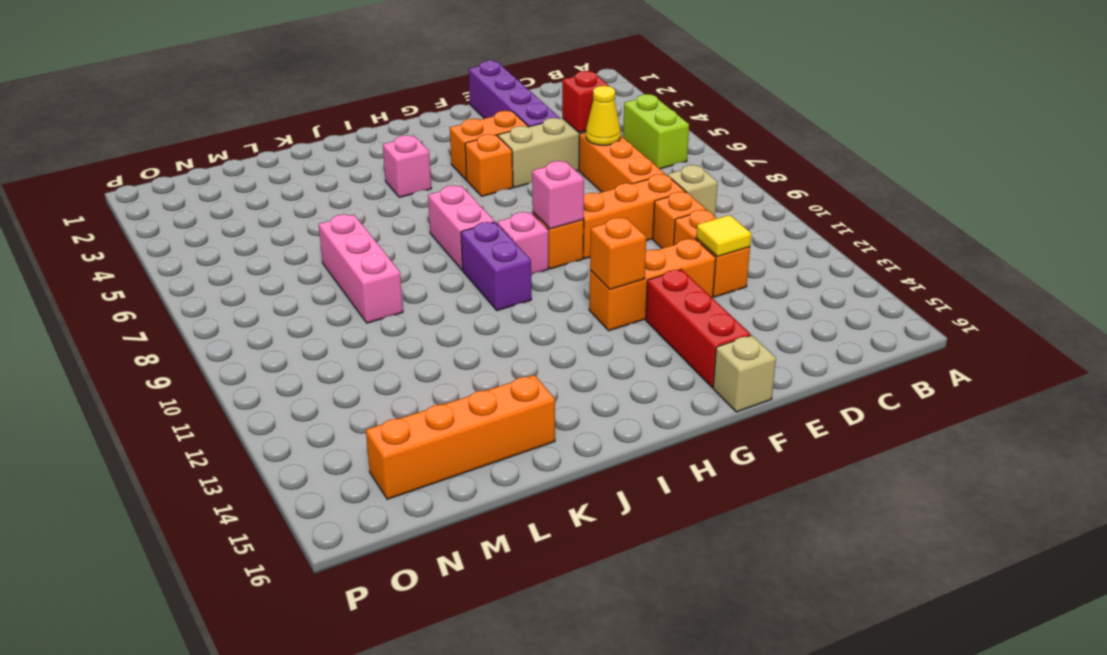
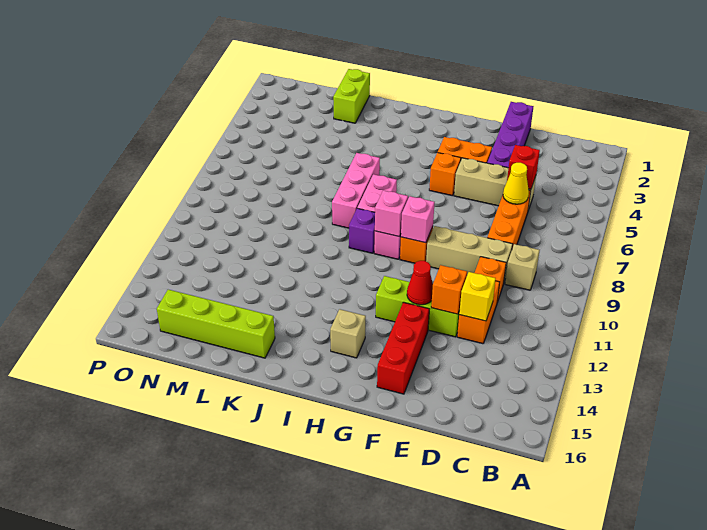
lime brick B5:B6 level 1 -> lime brick L1:L2 level 1
orange brick D9:F9 level 1 -> tan brick D9:F9 level 1
yellow tile D12 level 2 -> yellow brick D12 level 2
orange brick E12:G12 level 1 -> lime brick E12:G12 level 1
none -> red cone F12 level 2
tan brick F16 level 1 -> tan brick H14 level 1
orange brick G12 level 2 -> orange brick E12 level 2
pink brick I4 level 1 -> pink brick H9 level 2
purple brick I9:I10 level 1 -> purple brick I9 level 1
orange brick K15:N15 level 1 -> lime brick K15:N15 level 1
pink brick L7:L9 level 1 -> pink brick J6:J8 level 1

